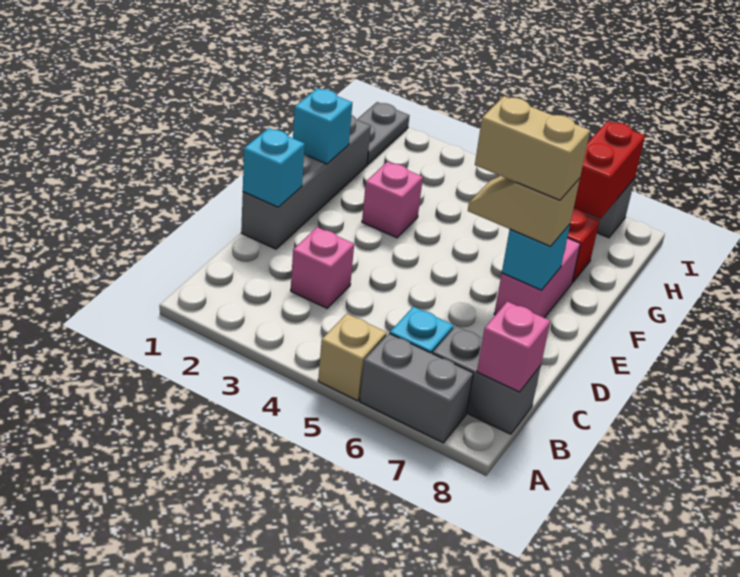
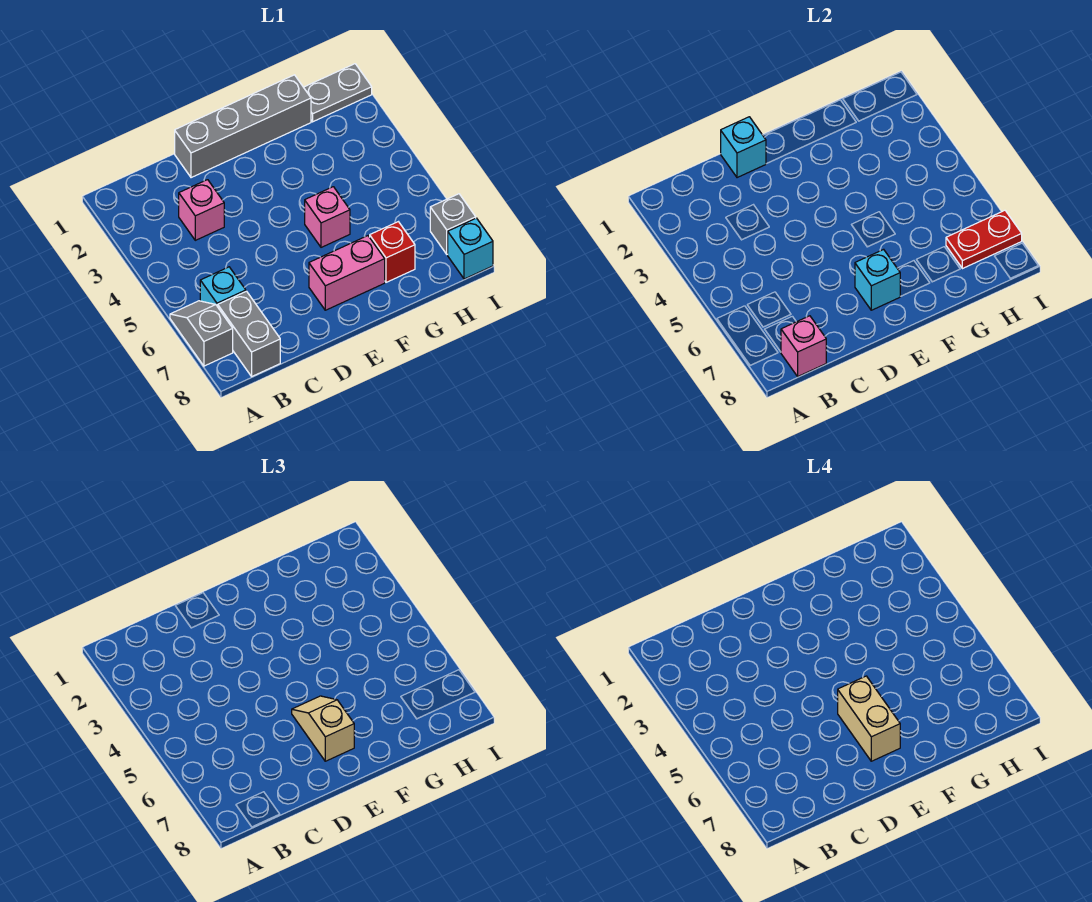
tan brick A5 level 1 -> none
grey brick A6:A7 level 1 -> grey slope A6:A7 level 1 top 7
cyan brick F1 level 2 -> cyan brick I8 level 1
pink brick F3 level 1 -> pink brick F5 level 1
red brick H7:I7 level 2 -> red plate H7:I7 level 2

